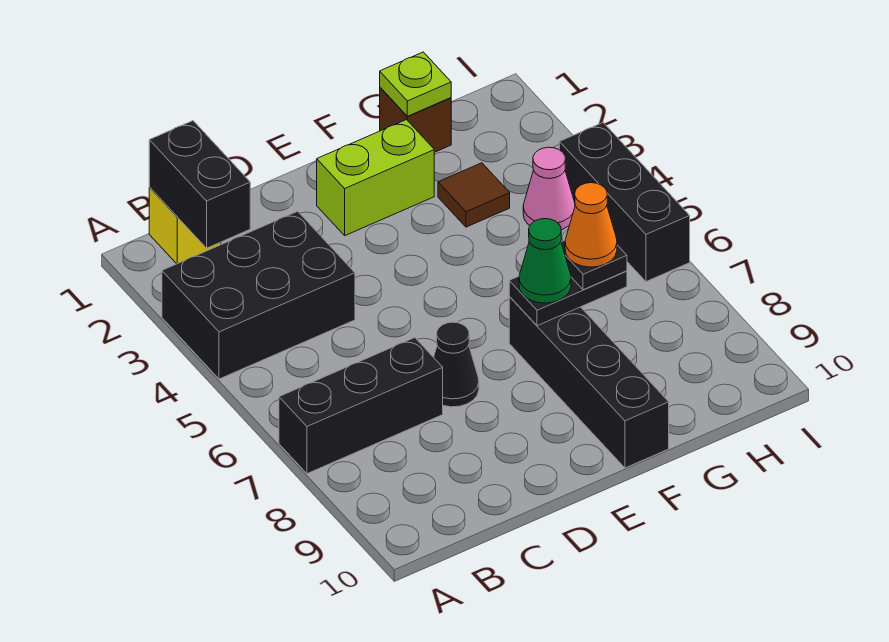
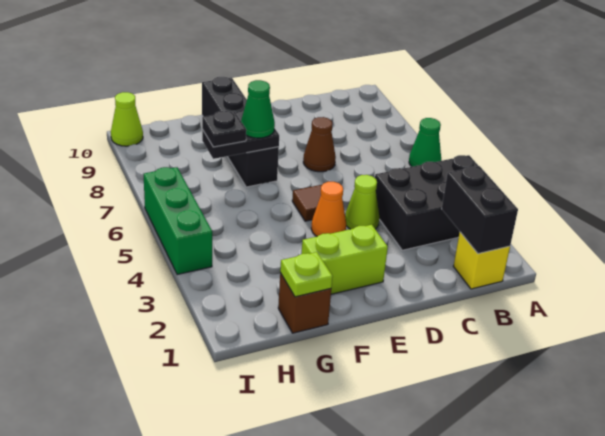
none -> green cone A6 level 1
black brick A7:C7 level 1 -> none
none -> lime cone D4 level 1
black cone D7 level 1 -> brown cone D7 level 1
brown tile G3 level 1 -> brown tile E5 level 1
orange cone G7 level 4 -> orange cone E4 level 1
pink cone H4 level 1 -> none
black brick I4:I6 level 1 -> green brick I4:I6 level 1
none -> lime cone I10 level 1

